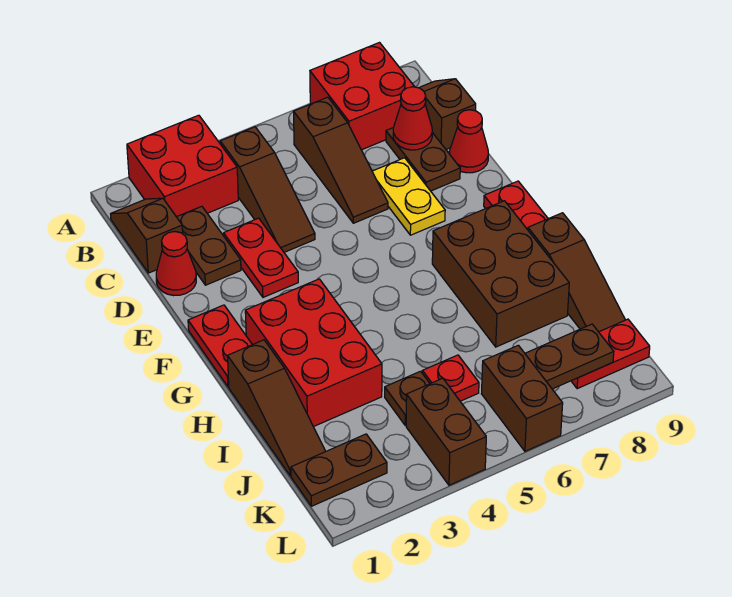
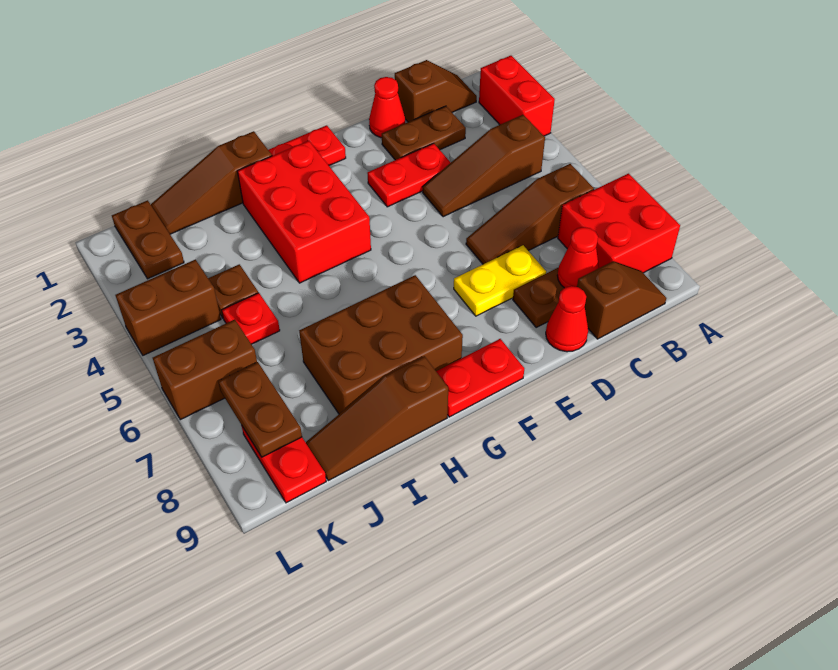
red brick A2:B3 level 1 -> red brick A2:A3 level 1
red brick G2:I3 level 1 -> red brick G2:H4 level 1

